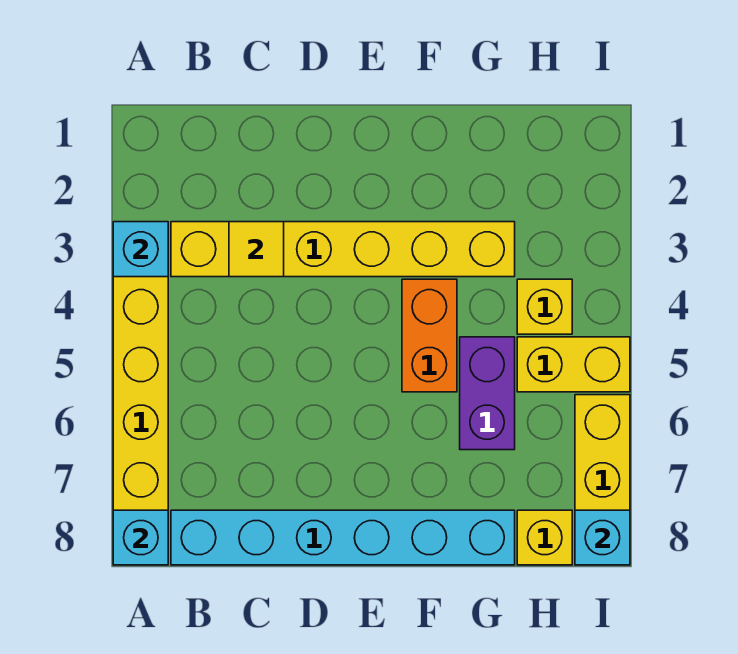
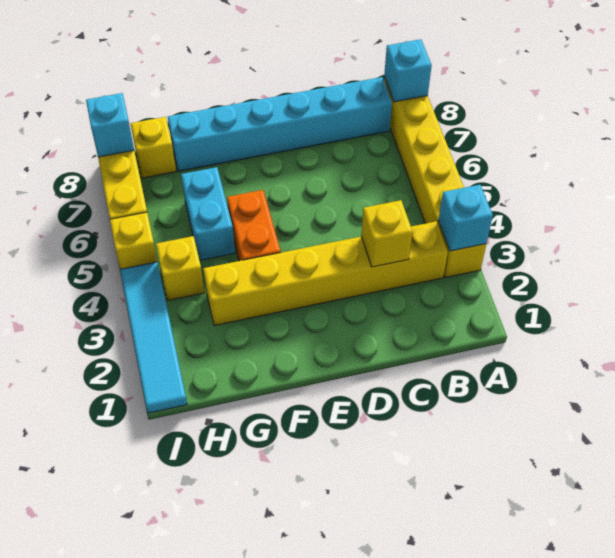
yellow tile C3 level 2 -> yellow brick C3 level 2
purple brick G5:G6 level 1 -> cyan brick G5:G6 level 1
yellow brick H5:I5 level 1 -> yellow brick I5 level 1
none -> cyan tile I1:I4 level 1

